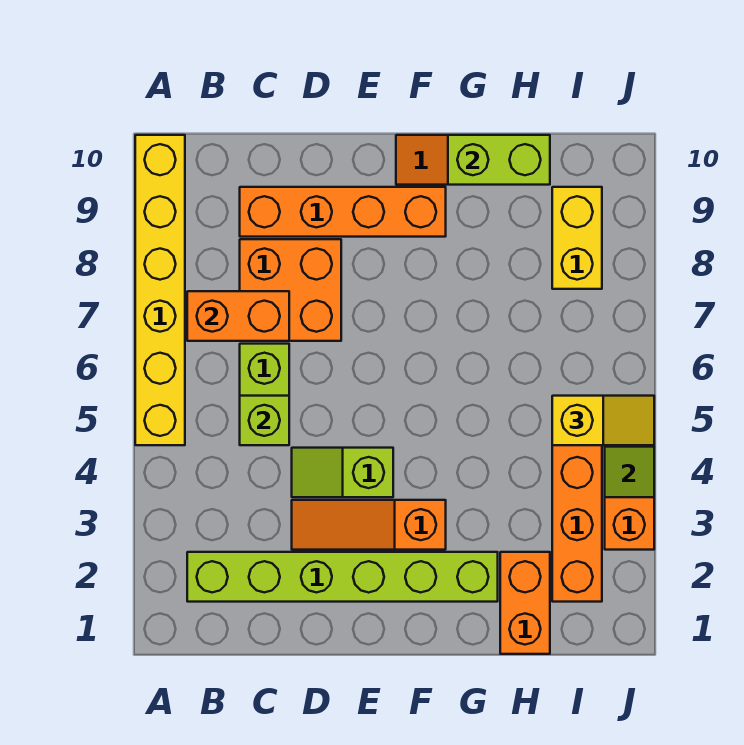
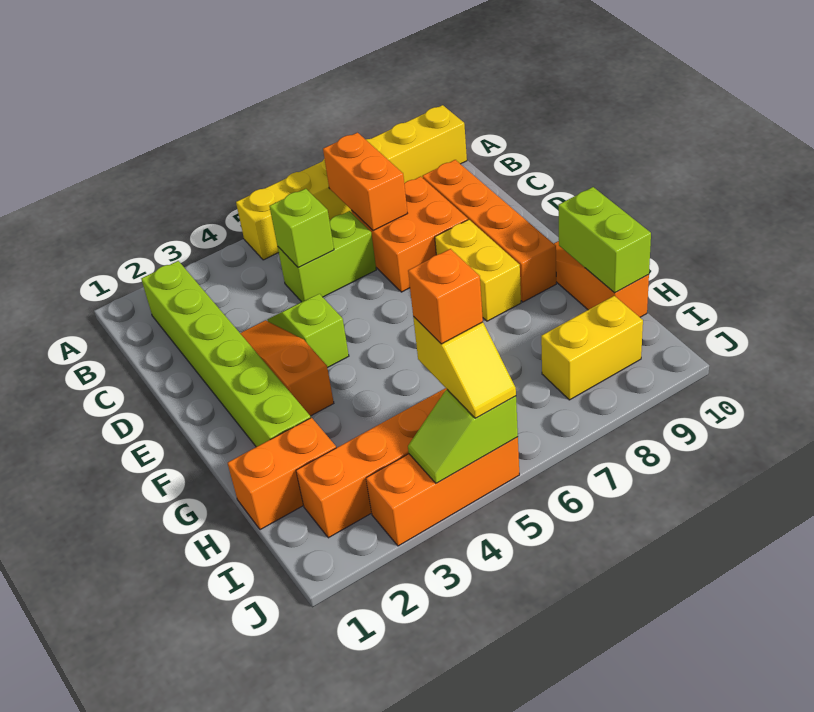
none -> yellow brick E8:F8 level 1
none -> orange brick I5 level 4

